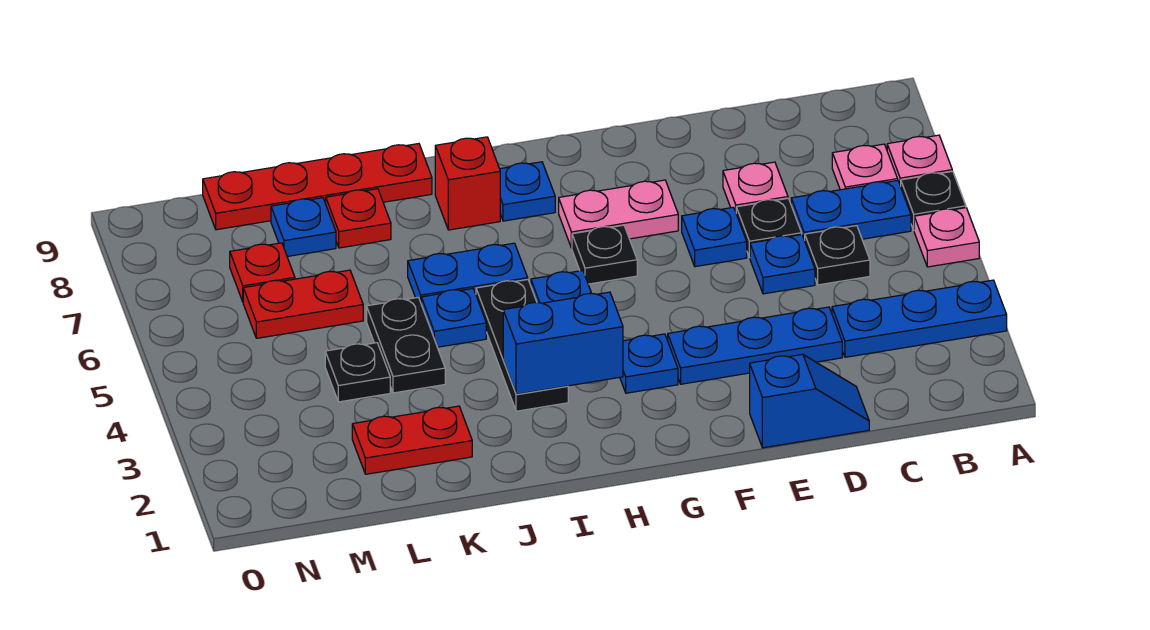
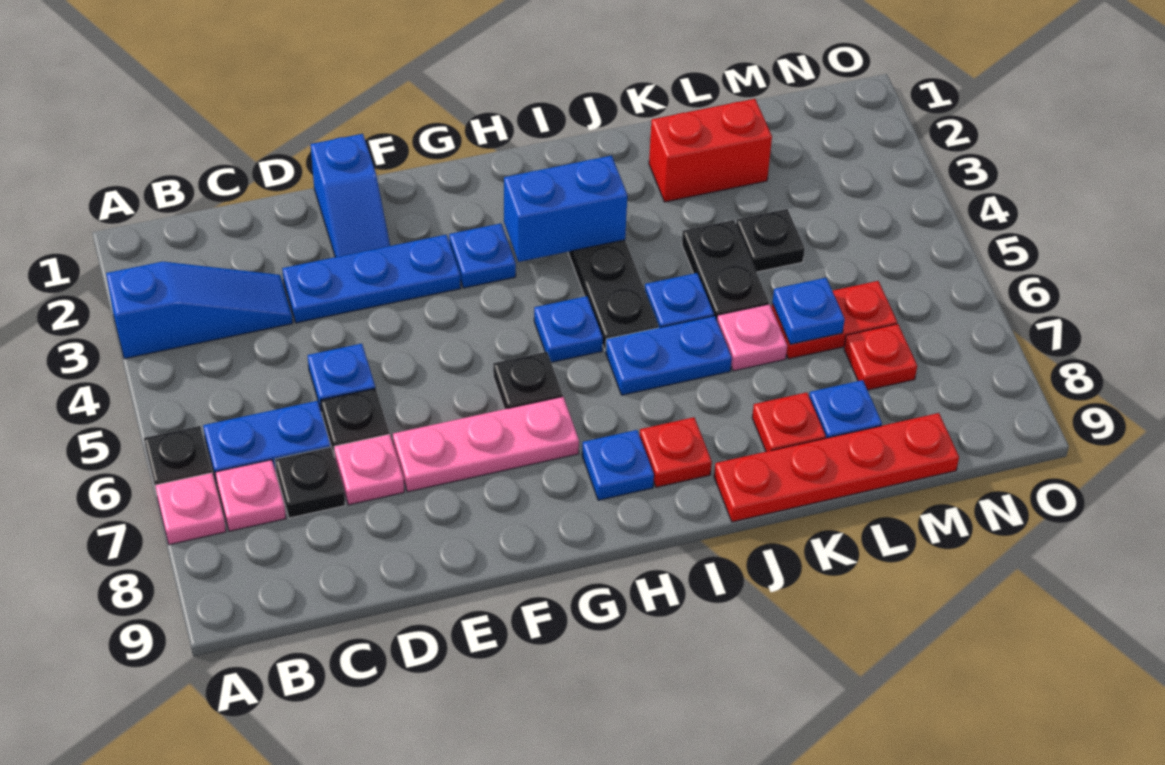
blue plate A3:C3 level 1 -> blue slope A3:C3 level 1 top A
pink plate A5 level 1 -> pink plate K6 level 1
black plate C5 level 1 -> black plate C7 level 1
blue slope D1:E1 level 1 top E -> blue slope E1:E2 level 1 top 1
blue plate E6 level 1 -> blue plate L6 level 2
pink plate F7:G7 level 1 -> pink plate E7:G7 level 1
red brick I8 level 1 -> red plate I8 level 1
red plate K2:L2 level 1 -> red brick K2:L2 level 1

